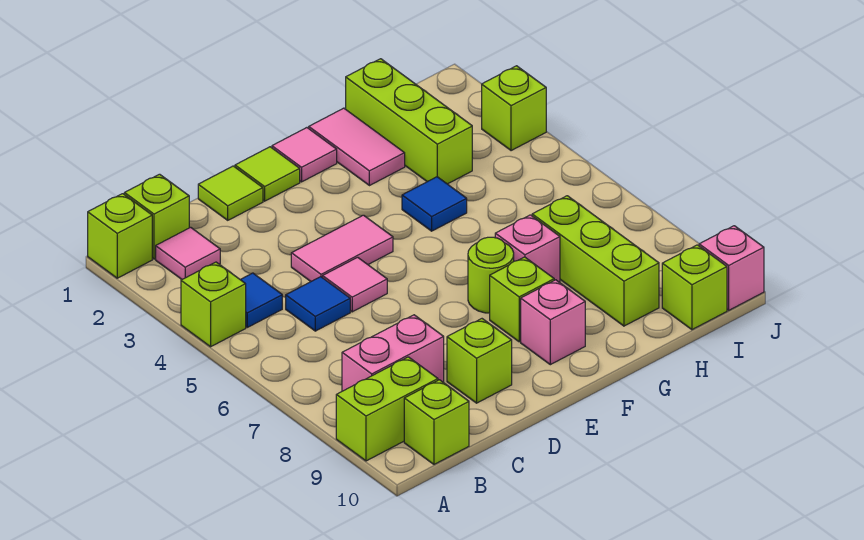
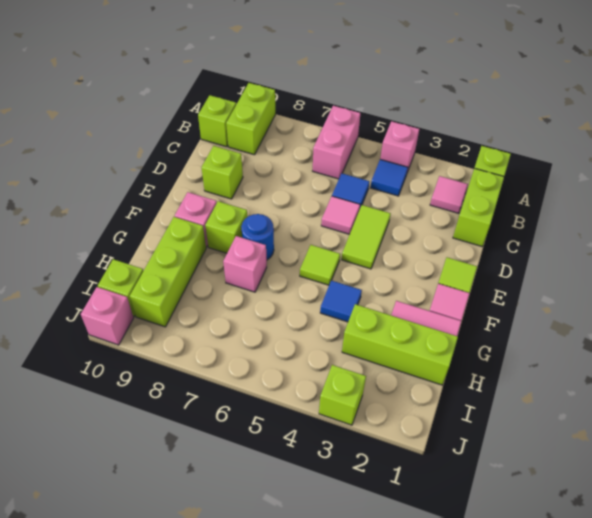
lime brick A4 level 1 -> pink brick A4 level 1
lime brick B1 level 1 -> lime brick B1:C1 level 1
pink brick B8:C8 level 1 -> pink brick A6:B6 level 1
lime tile D1 level 1 -> lime tile F5 level 1
pink tile D4:E4 level 1 -> lime tile D4:E4 level 1
lime round brick F7 level 1 -> blue round brick F7 level 1
lime brick H7:H9 level 1 -> lime brick G9:I9 level 1

